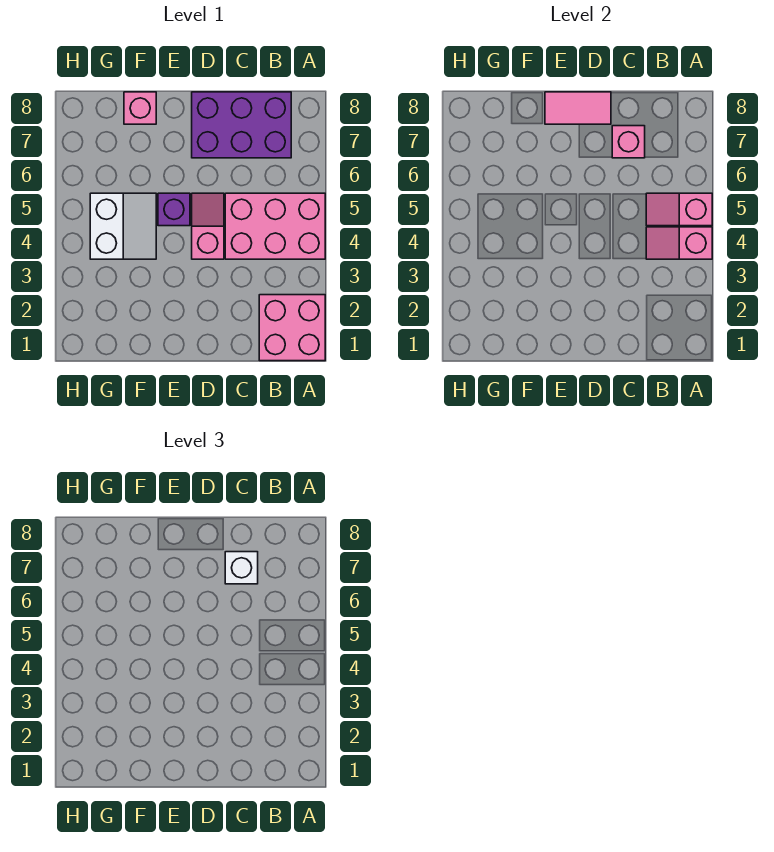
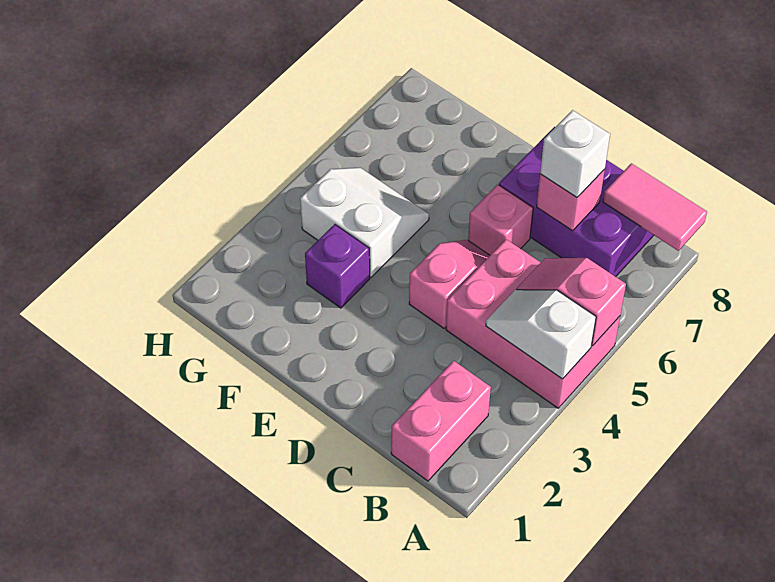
pink brick A1:B2 level 1 -> pink brick B1:B2 level 1
pink slope A4:B4 level 2 top A -> white slope A4:B4 level 2 top A
pink tile D8:E8 level 2 -> pink tile A8:B8 level 2
purple brick E5 level 1 -> purple brick F3 level 1
white slope F4:G5 level 1 top G -> white slope F4:G5 level 1 top 4
pink brick F8 level 1 -> pink brick D6 level 1

